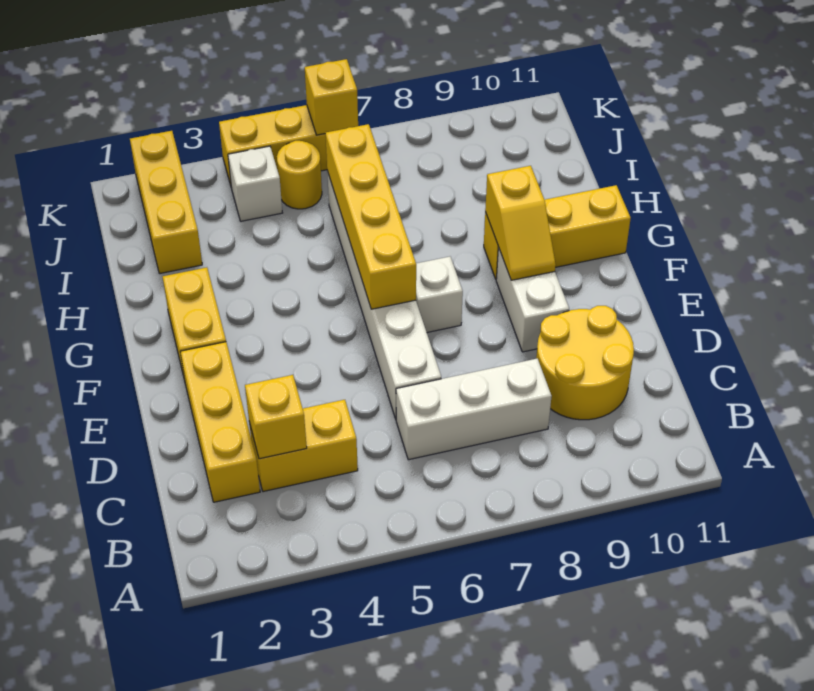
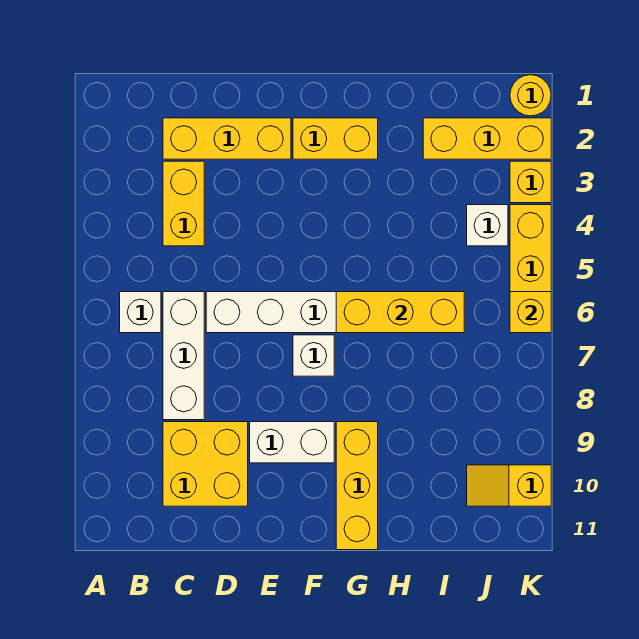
none -> white brick B6 level 1
yellow brick C3 level 2 -> yellow brick K3 level 1
yellow round brick C9:D10 level 1 -> yellow brick C9:D10 level 1
yellow brick F6:I6 level 2 -> yellow brick G6:I6 level 2
yellow slope F9:G9 level 2 top G -> yellow slope J10:K10 level 1 top K
yellow round brick J5 level 1 -> yellow round brick K1 level 1

